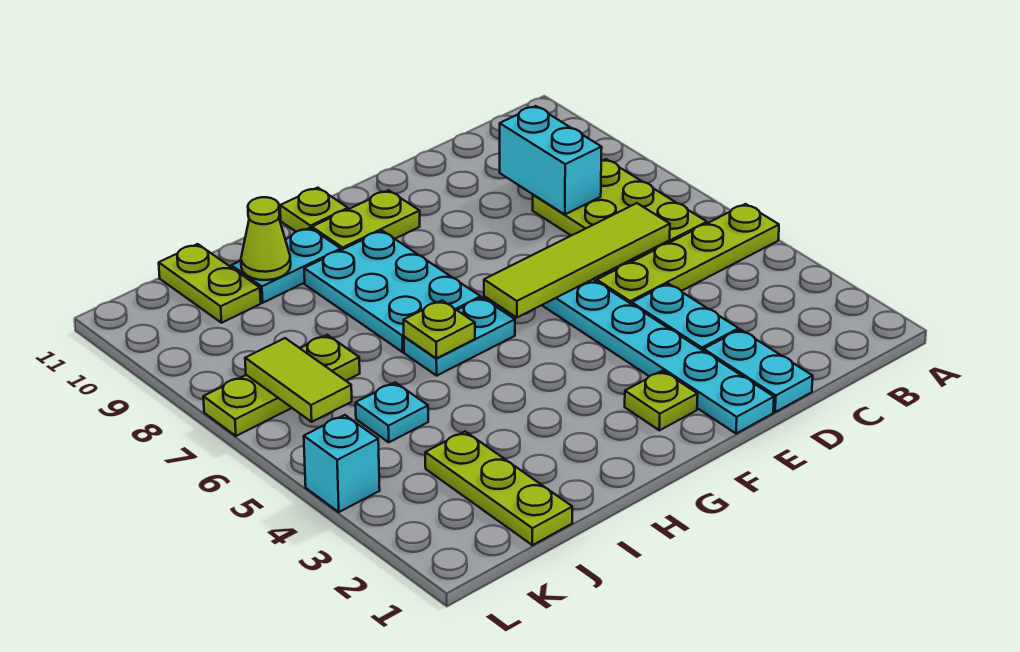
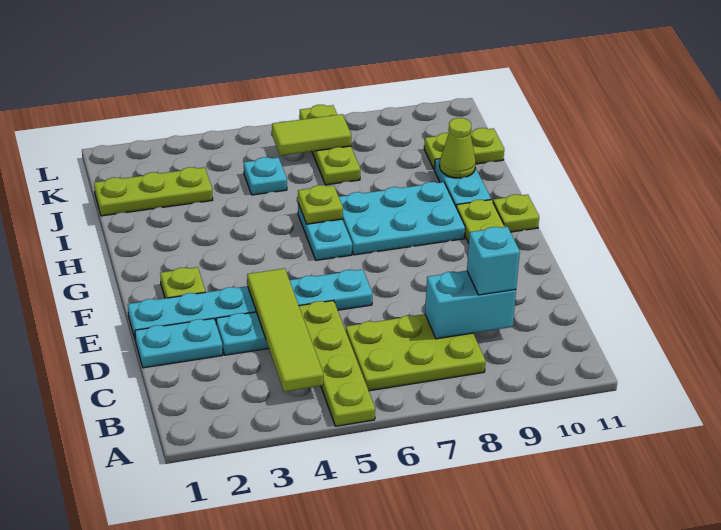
lime tile C6:F6 level 2 -> lime tile B4:E4 level 2
cyan brick L4 level 1 -> cyan brick C9 level 3

